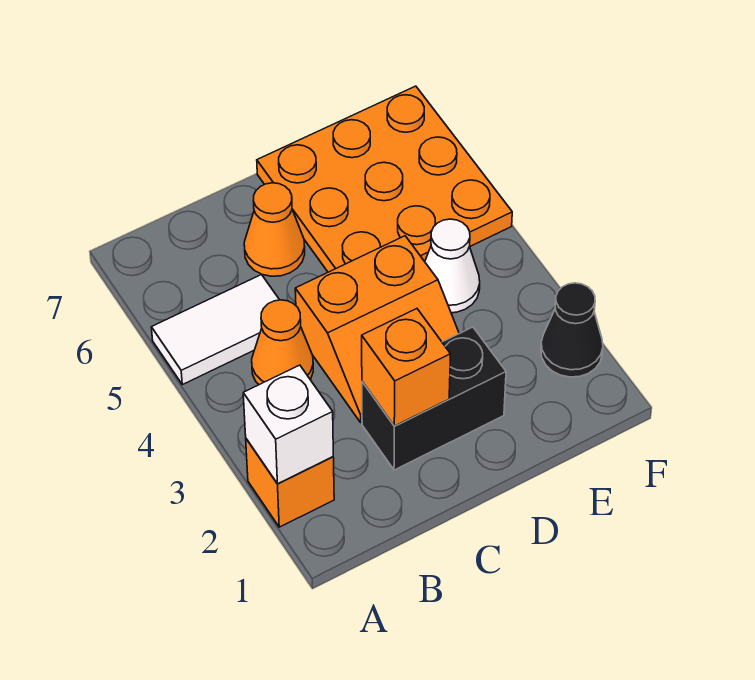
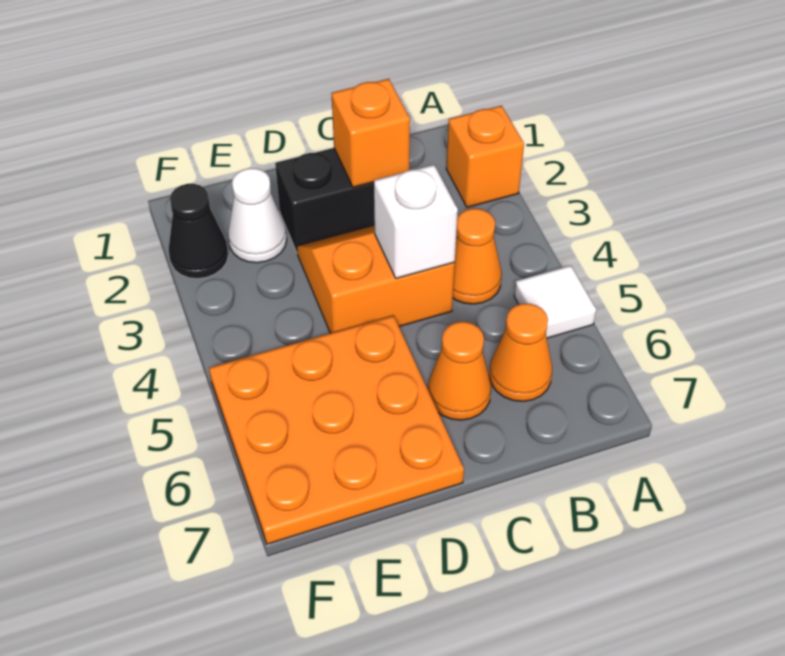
white brick A2 level 2 -> white brick C4 level 2
white tile A5:B5 level 1 -> white tile A5 level 1
none -> orange cone B6 level 1
white cone E4 level 1 -> white cone E2 level 1

